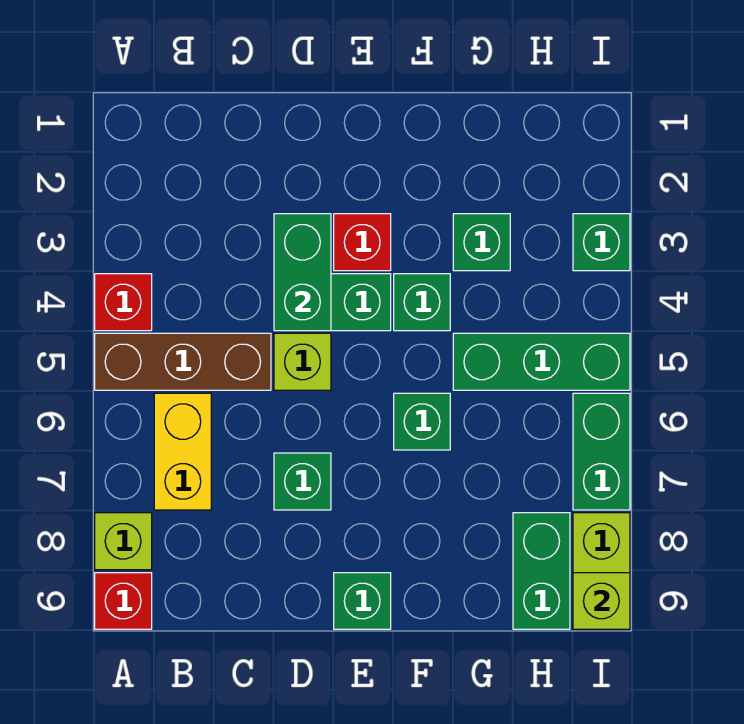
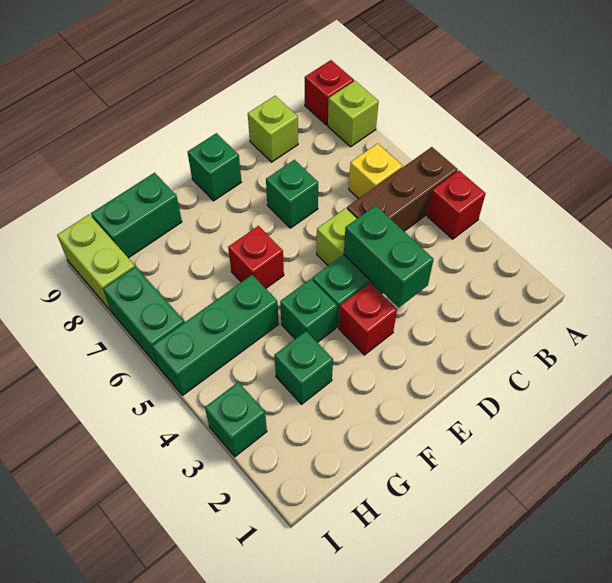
yellow brick B6:B7 level 1 -> yellow brick B6 level 1
green brick F6 level 1 -> red brick F6 level 1
green brick H8:H9 level 1 -> green brick G9:H9 level 1
lime brick I9 level 2 -> lime brick C9 level 1

